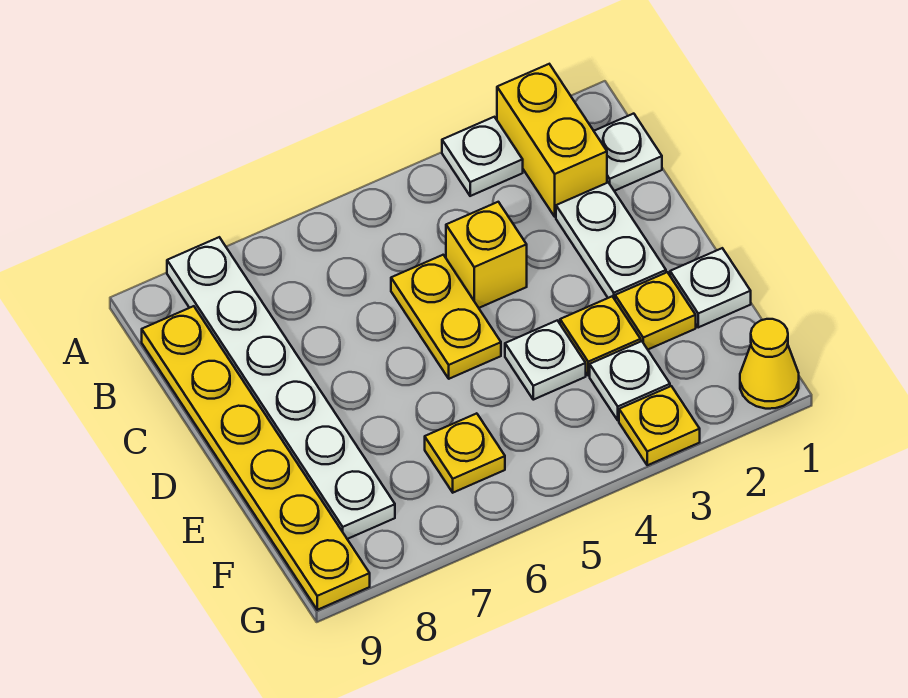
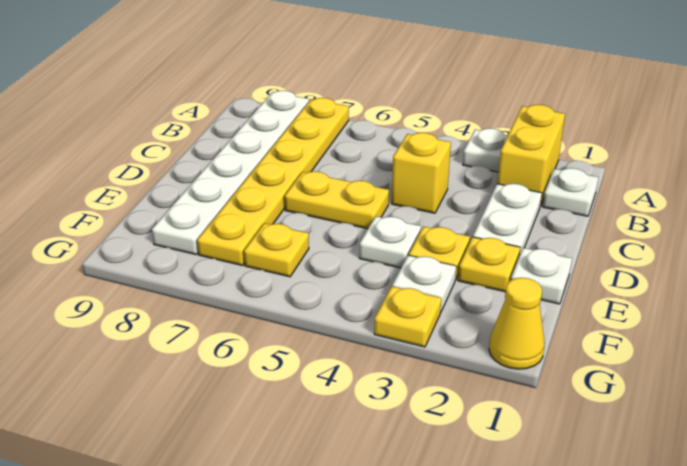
yellow plate B9:G9 level 1 -> yellow plate A7:F7 level 1
yellow plate C5:D5 level 1 -> yellow plate D5:D6 level 1

